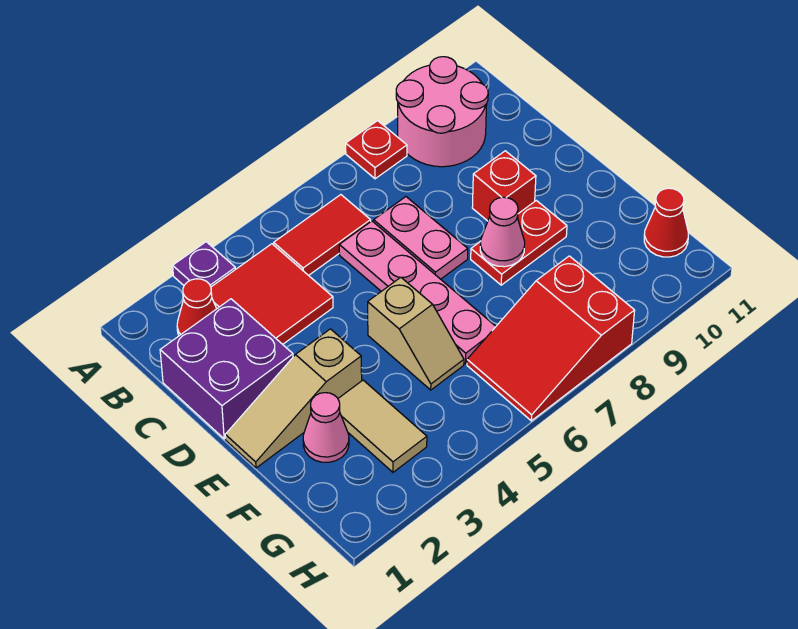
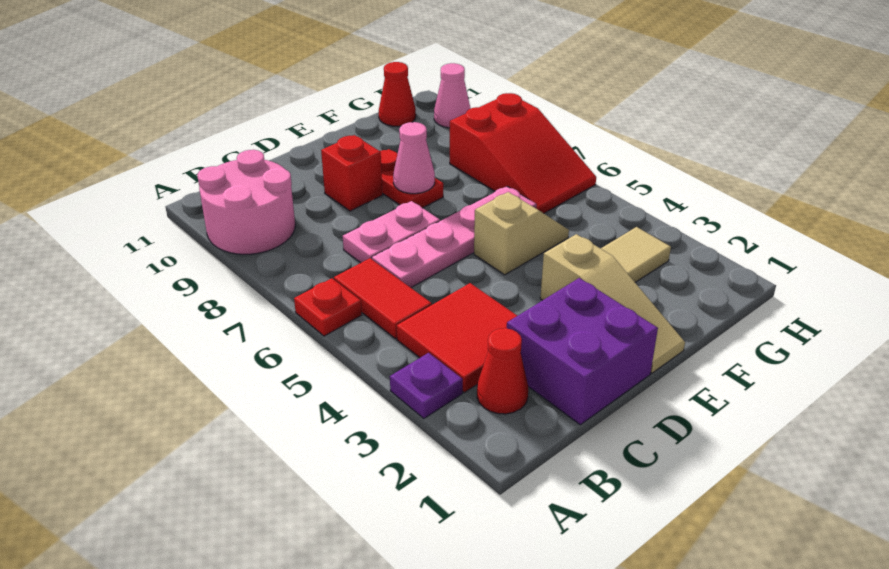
red plate A8 level 1 -> red plate A6 level 1
pink cone F2 level 1 -> pink cone H10 level 1

